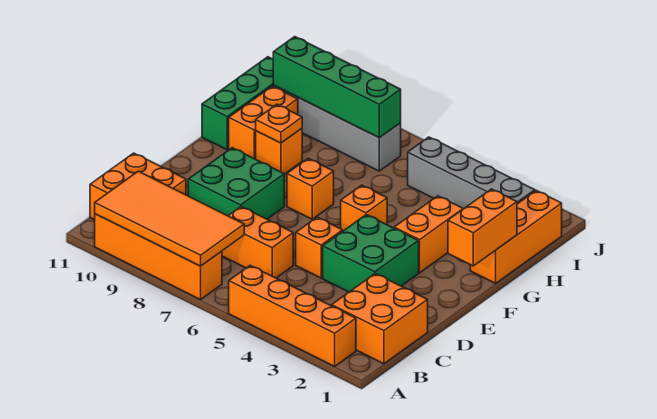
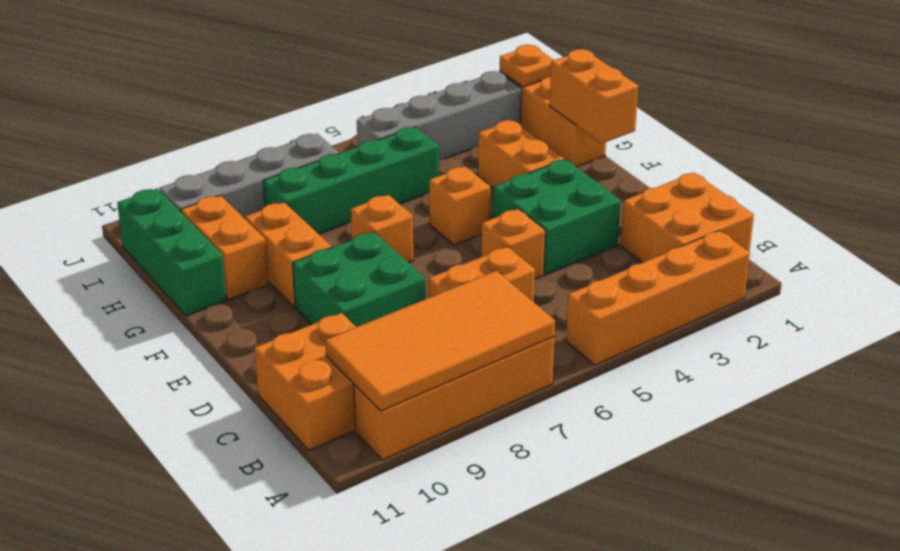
orange brick G9 level 1 -> orange brick F9:G9 level 1
orange plate G9 level 2 -> orange plate I1 level 2
green brick I7:I10 level 2 -> green brick H5:H8 level 1

